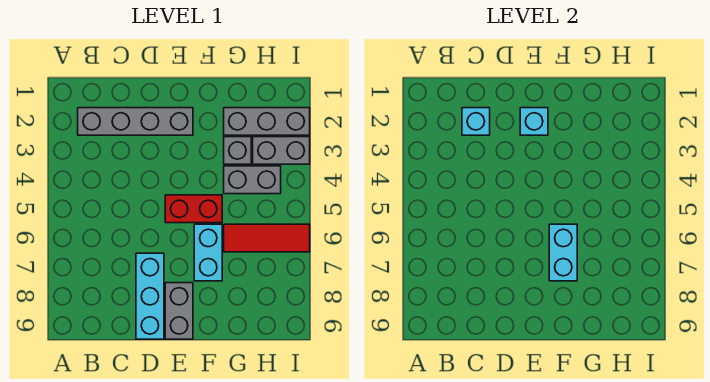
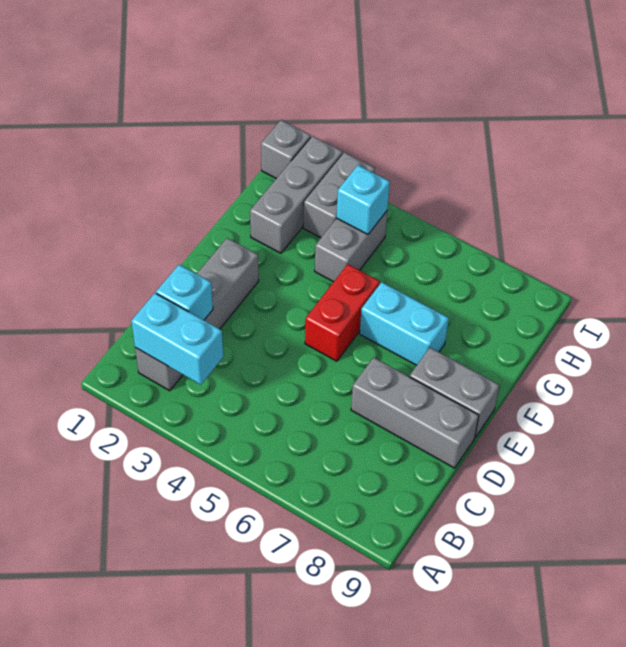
cyan brick D7:D9 level 1 -> grey brick D7:D9 level 1
cyan brick E2 level 2 -> cyan brick H4 level 2
cyan brick F6:F7 level 2 -> cyan brick B2:B3 level 2
grey brick G3 level 1 -> grey brick I1 level 1
red tile G6:I6 level 1 -> none

